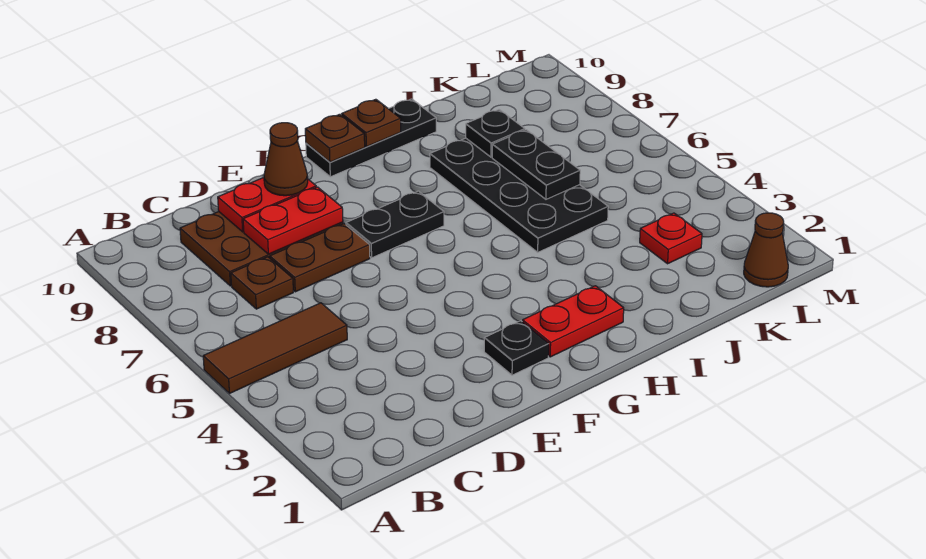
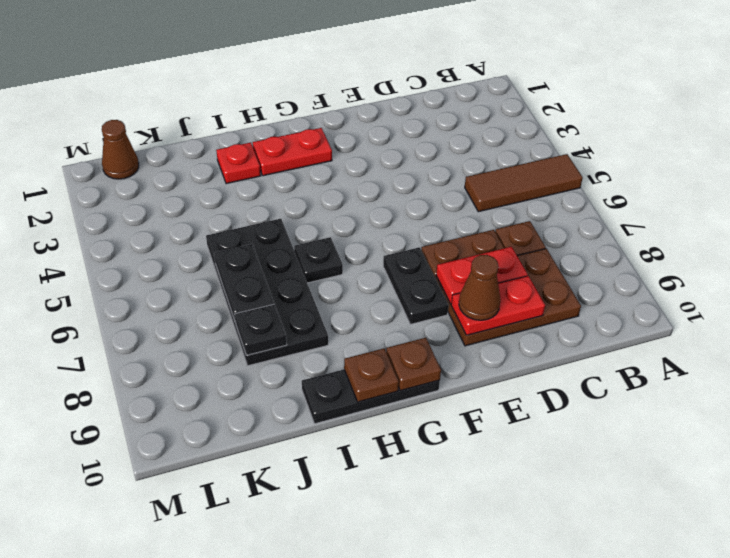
black plate F2 level 1 -> black plate H6 level 1
black plate F7:G7 level 1 -> black plate F7:F8 level 1
red plate K3 level 1 -> red plate I2 level 1

